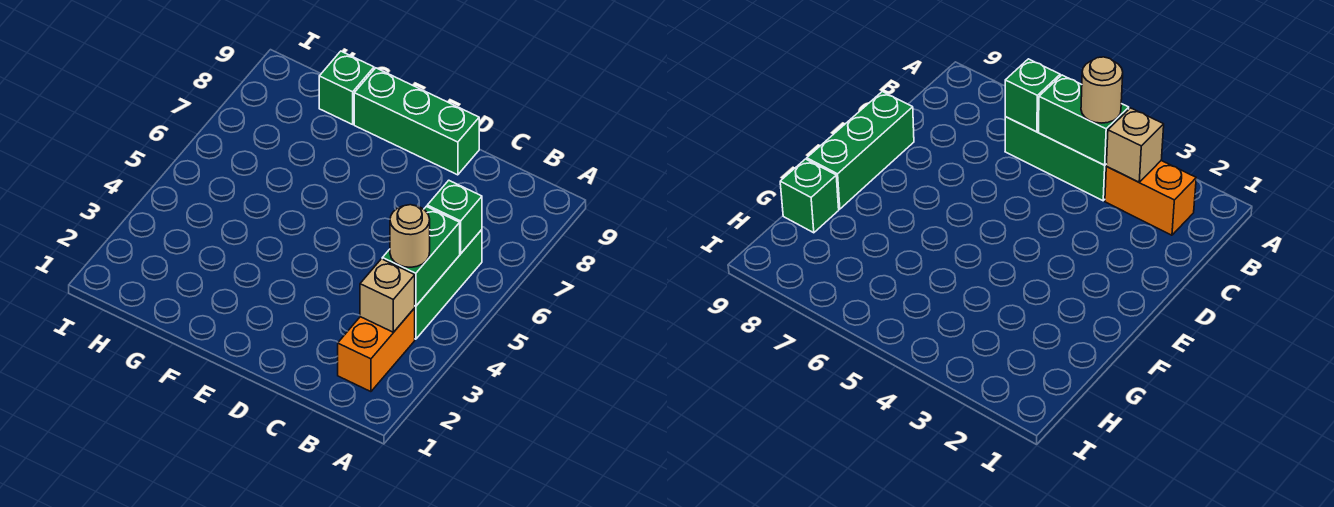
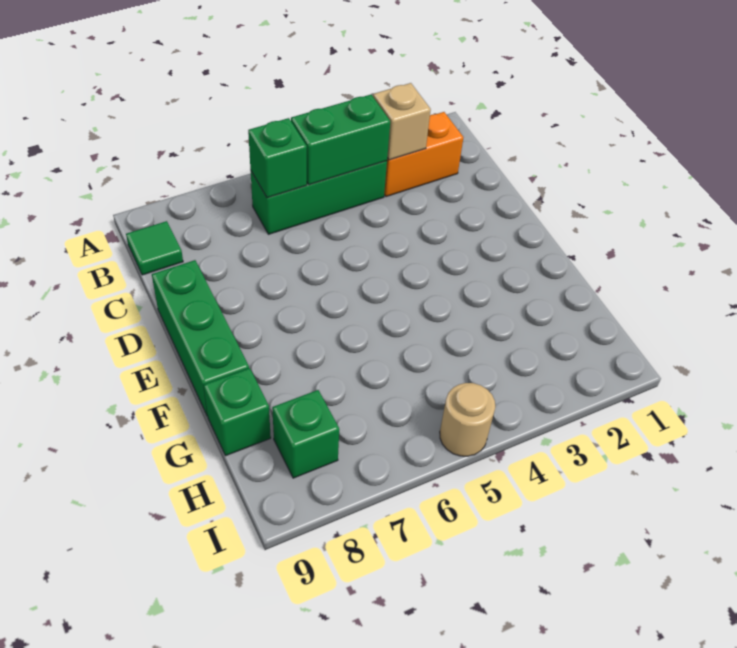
tan round brick B4 level 3 -> tan round brick I5 level 1
none -> green tile B9 level 1
none -> green brick H8 level 1

